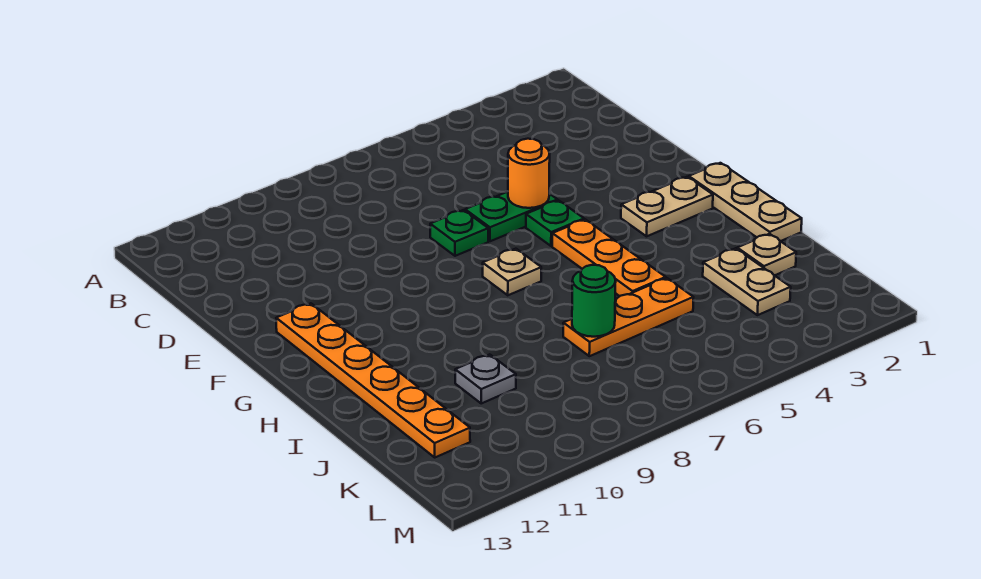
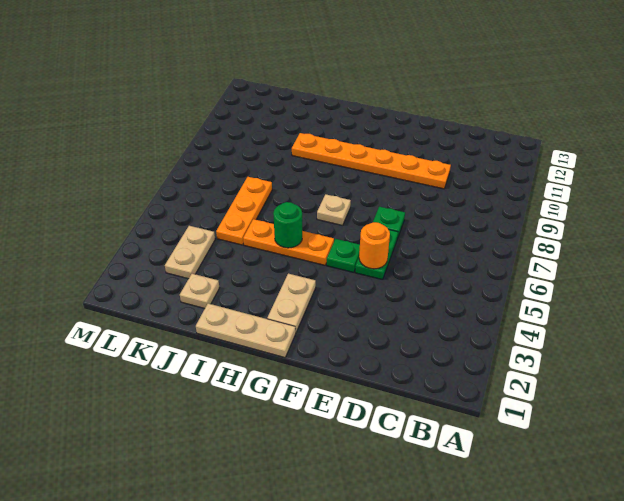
orange plate F12:K12 level 1 -> orange plate D10:I10 level 1
tan plate J3:K3 level 1 -> tan plate K3:K4 level 1
green round brick J7 level 2 -> green round brick H5 level 2
grey plate J10 level 1 -> none

